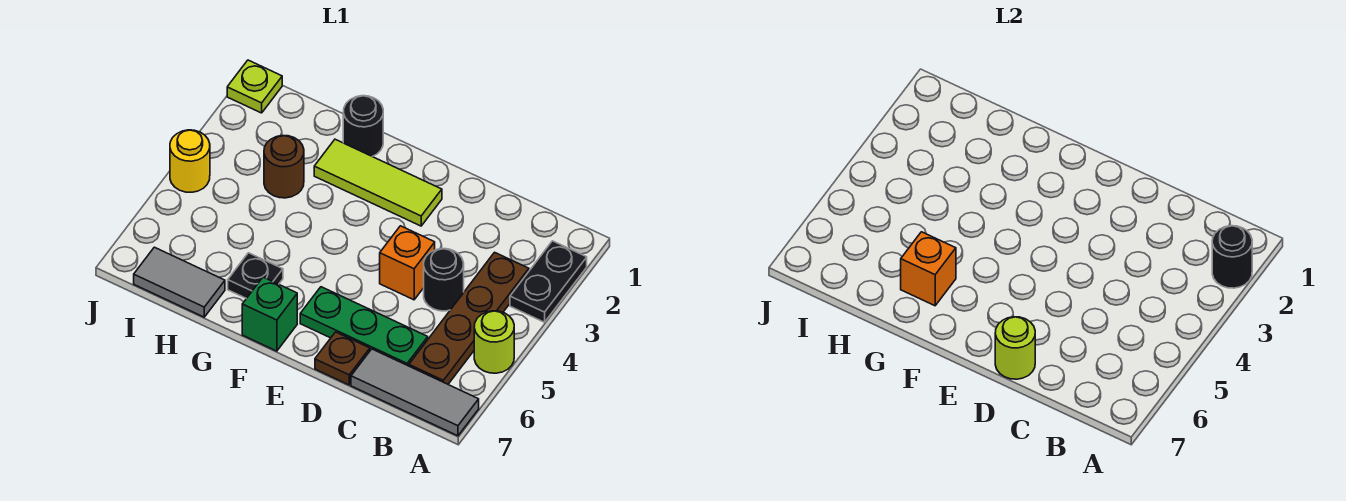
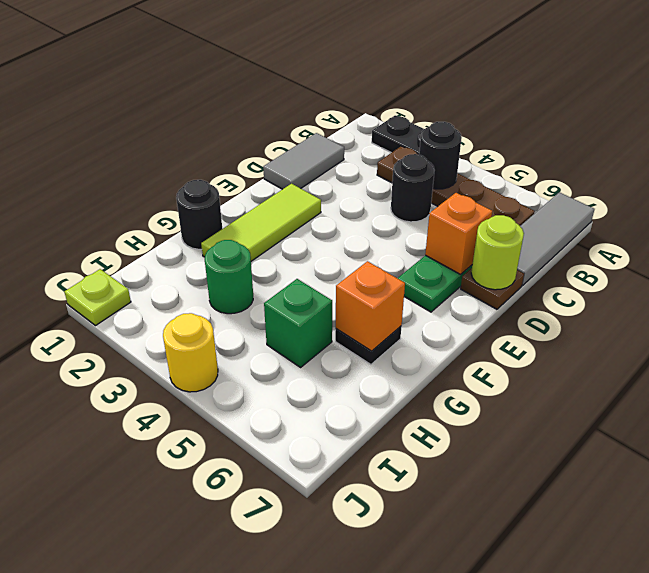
black round brick A2 level 2 -> black round brick B4 level 2
lime round brick A5 level 1 -> none
orange brick D4 level 1 -> orange brick D6 level 2
green brick F7 level 1 -> green brick H5 level 1
brown round brick H3 level 1 -> green round brick H3 level 1
grey tile H7:I7 level 1 -> grey tile C1:D1 level 1

